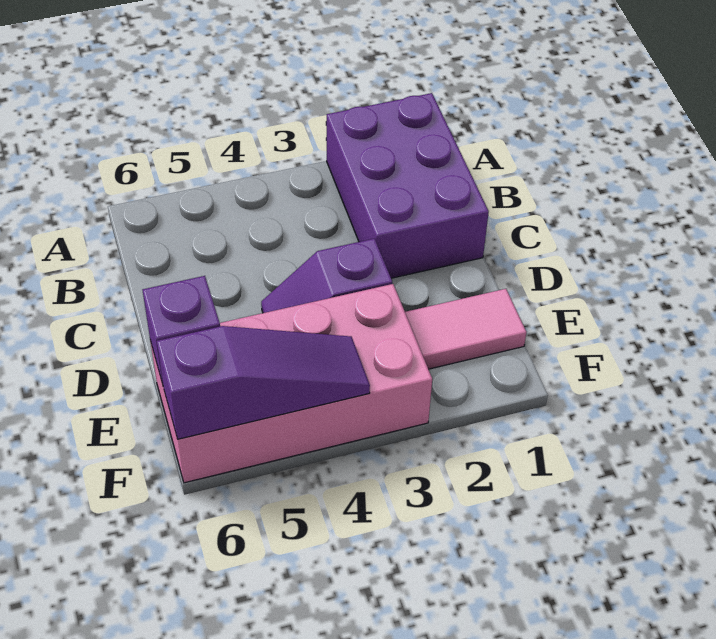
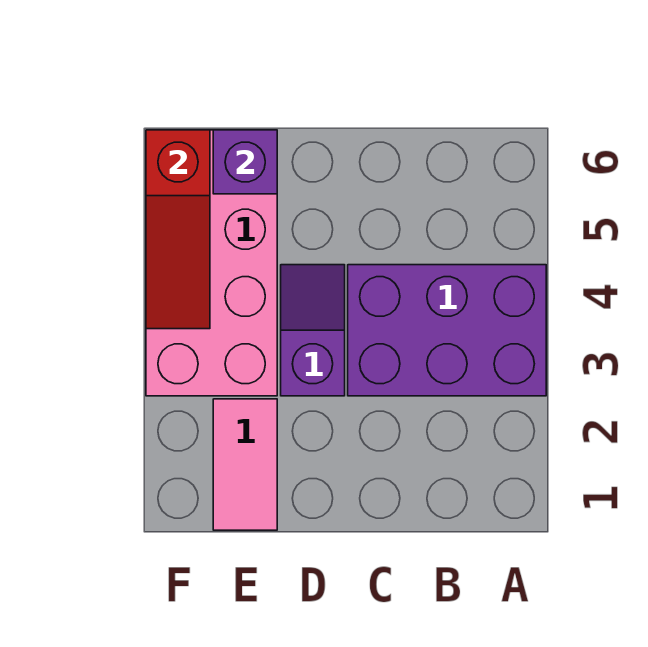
purple brick A1:C2 level 1 -> purple brick A3:C4 level 1
purple slope F4:F6 level 2 top 6 -> red slope F4:F6 level 2 top 6

